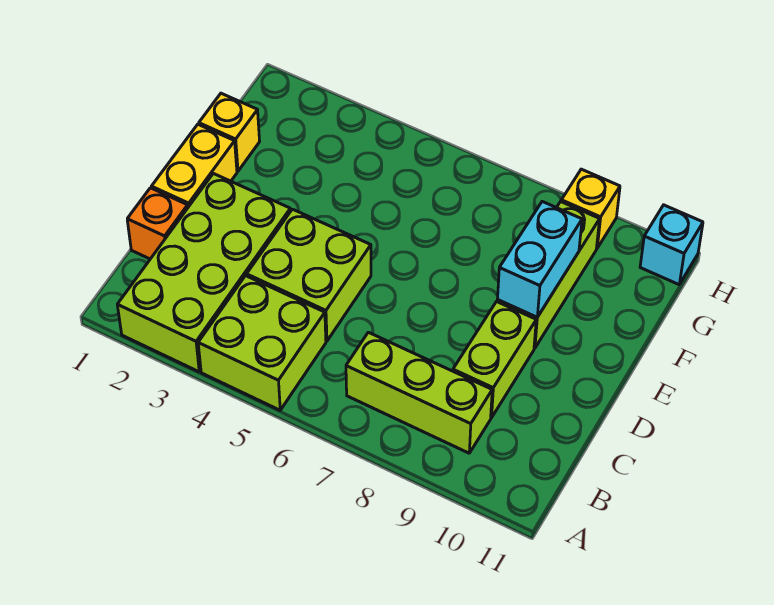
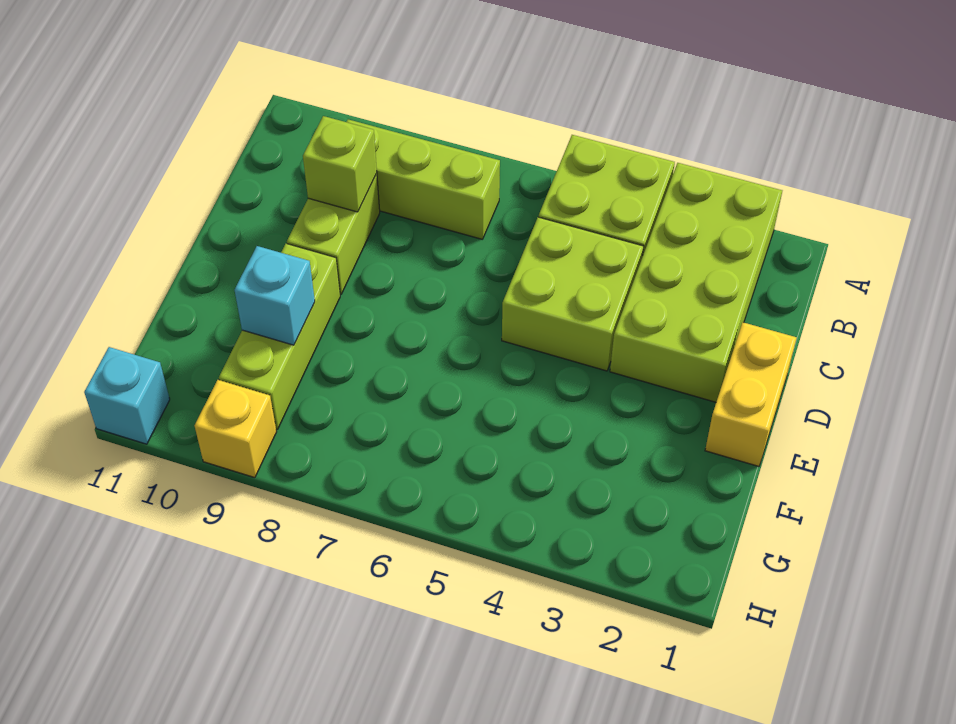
orange brick C1 level 1 -> none
none -> lime brick C9 level 2
cyan brick E9:F9 level 2 -> cyan brick F9 level 2
yellow brick F1 level 1 -> none

